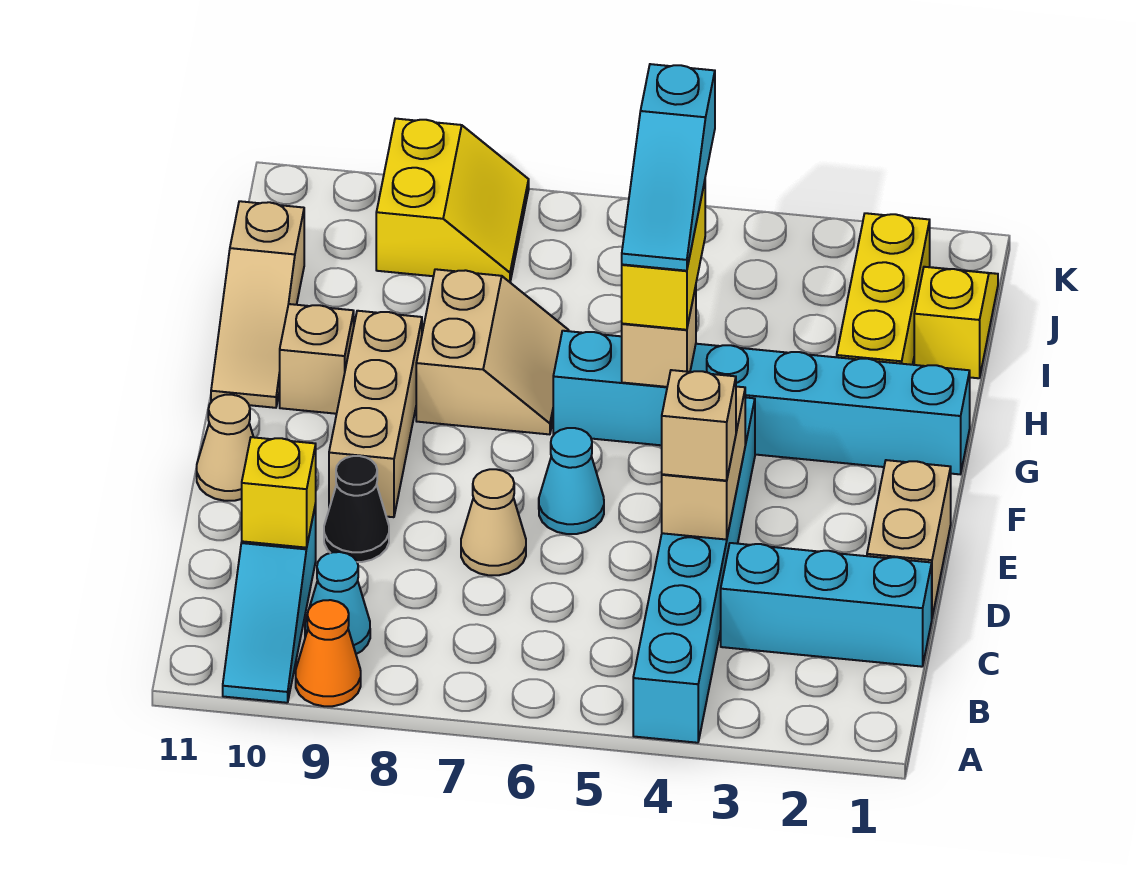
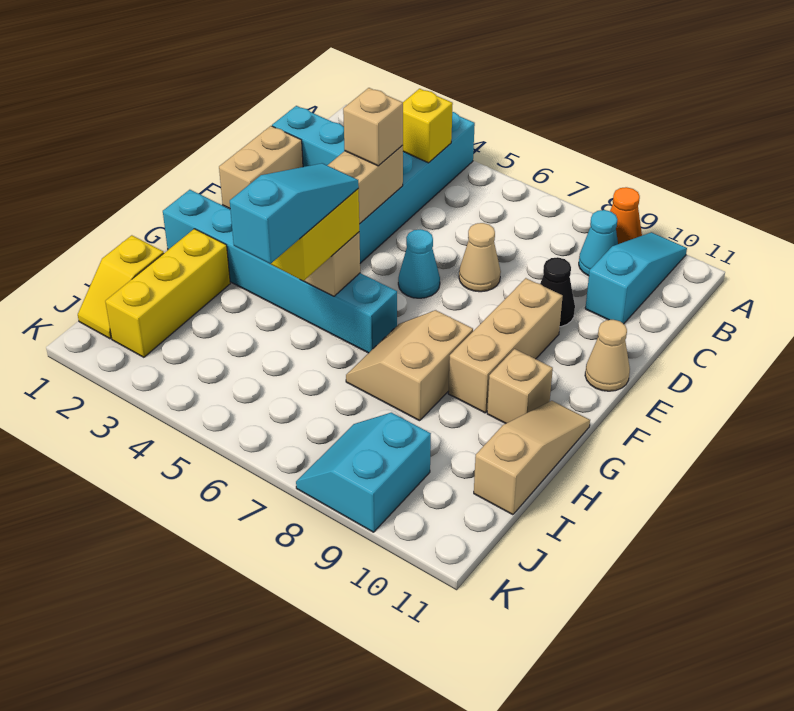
yellow brick C10 level 2 -> yellow brick B4 level 2
yellow slope J8:K9 level 1 top 9 -> cyan slope J8:K9 level 1 top 9

